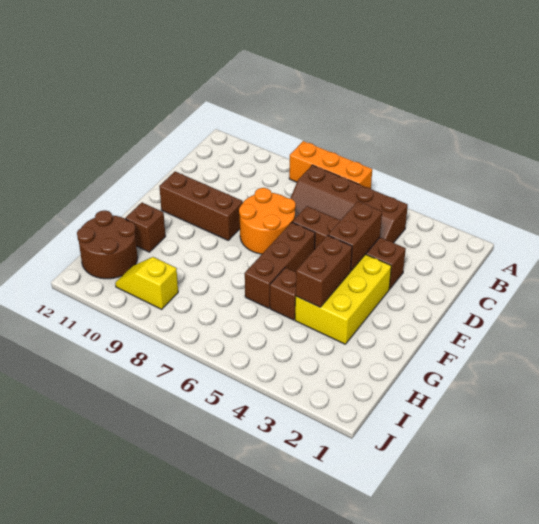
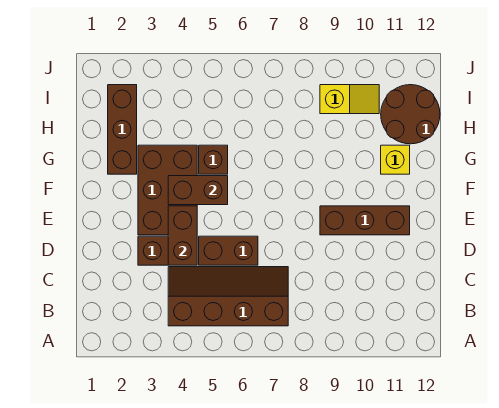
orange brick A6:A8 level 1 -> none
orange round brick D7:E8 level 1 -> none
yellow brick E3:G4 level 1 -> brown brick E3:G4 level 1
brown brick E6:G6 level 1 -> brown brick G2:I2 level 1
brown brick F4:G4 level 2 -> brown brick F4:F5 level 2
brown brick G11 level 1 -> yellow brick G11 level 1

